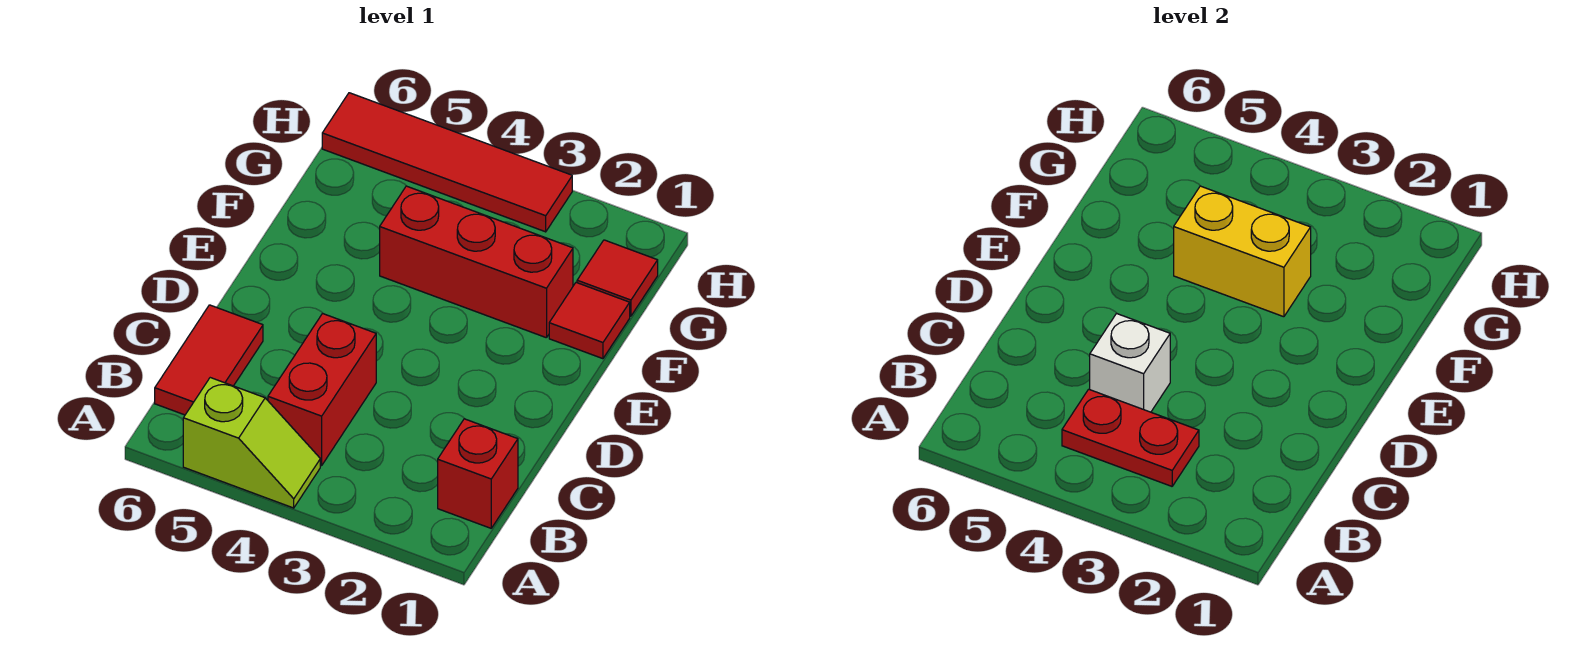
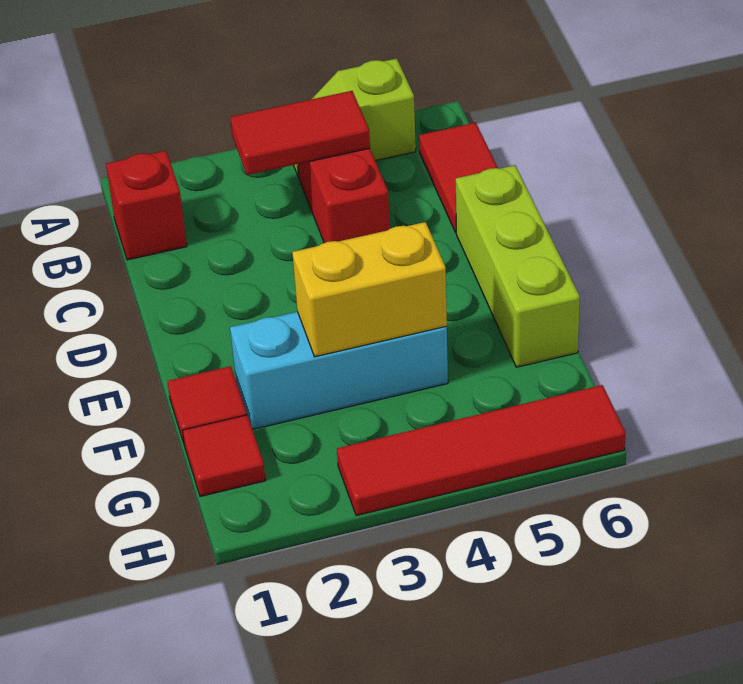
red plate B3:B4 level 2 -> red tile B3:B4 level 2
white brick C4 level 2 -> none
none -> lime brick D6:F6 level 1
red brick F2:F4 level 1 -> cyan brick F2:F4 level 1

